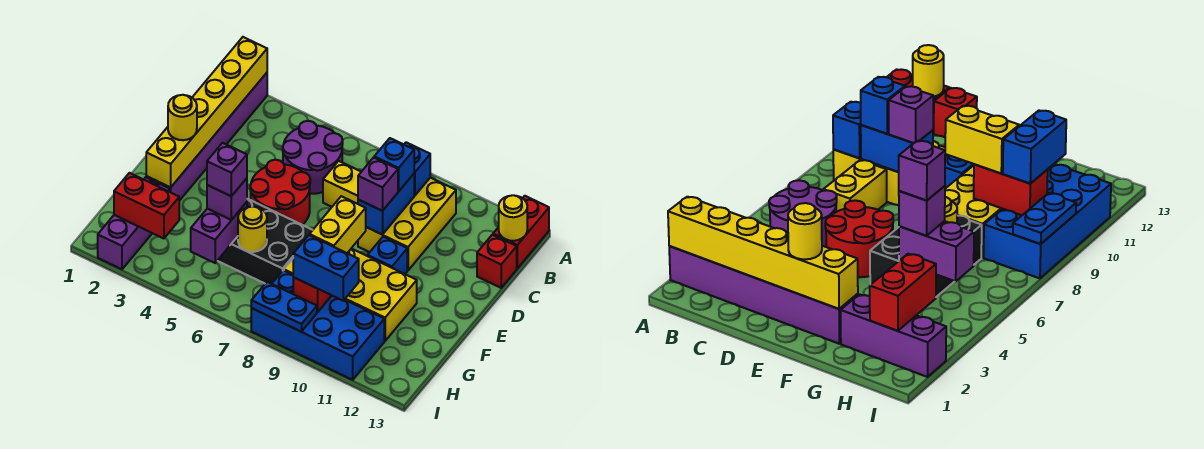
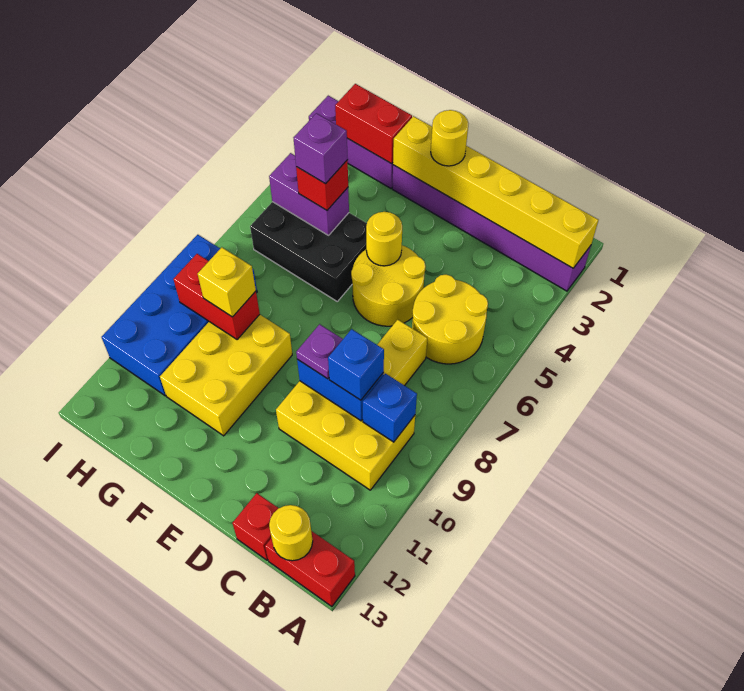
purple round brick B5:C6 level 1 -> yellow round brick B5:C6 level 1
red round brick D5:E6 level 1 -> yellow round brick D5:E6 level 1
purple brick D9 level 3 -> purple plate D9 level 3
blue brick E10 level 1 -> none
black brick F5:G7 level 1 -> black brick F5:H6 level 1
yellow brick F8:G11 level 1 -> yellow brick F9:G11 level 1
yellow brick F9:G9 level 3 -> yellow brick G9 level 3
purple brick G5 level 3 -> red brick G5 level 3
yellow round brick G6 level 2 -> yellow round brick E5 level 2
red brick H2:H3 level 2 -> red brick G2:H2 level 2
blue brick H9:H10 level 3 -> none
blue plate I8:I9 level 2 -> none

